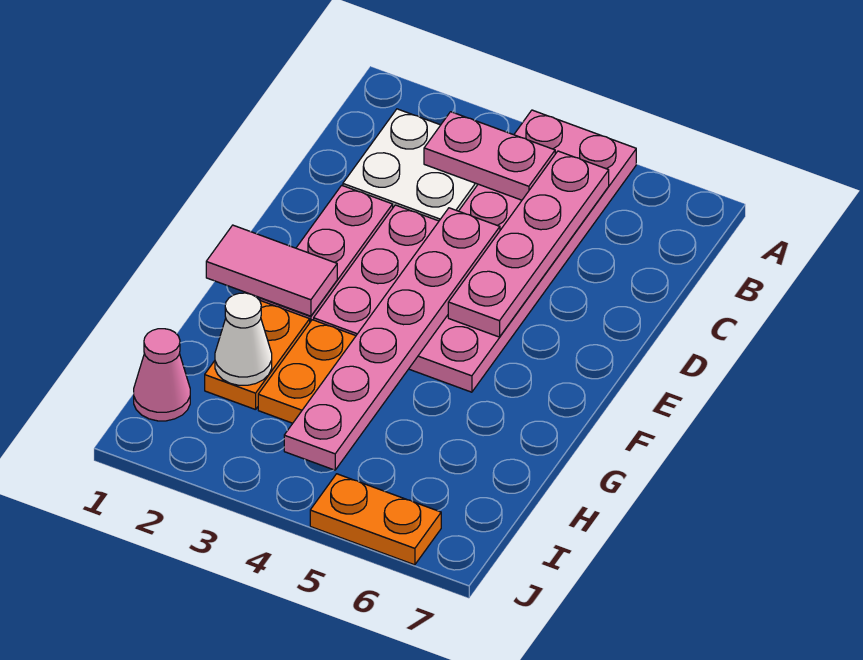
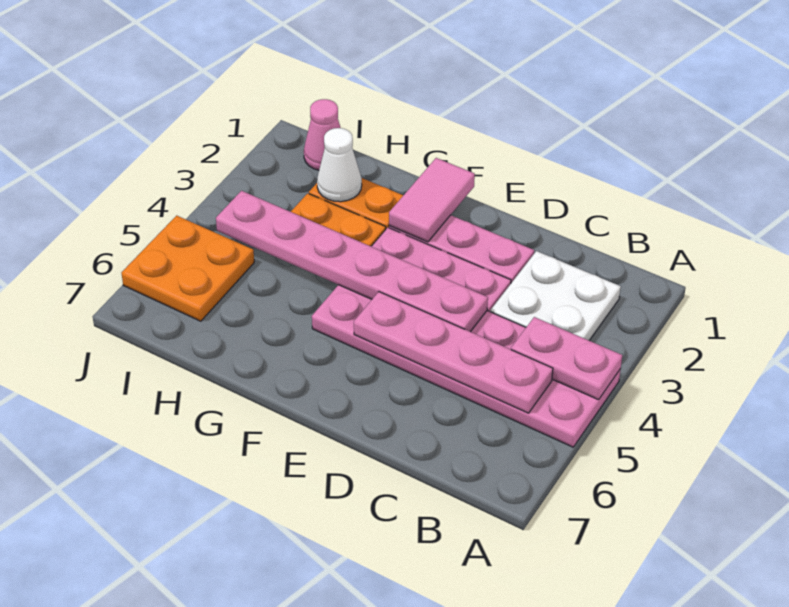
pink plate B3:B4 level 2 -> pink plate A4:B4 level 2
orange plate J5:J6 level 1 -> orange plate I5:J6 level 1

